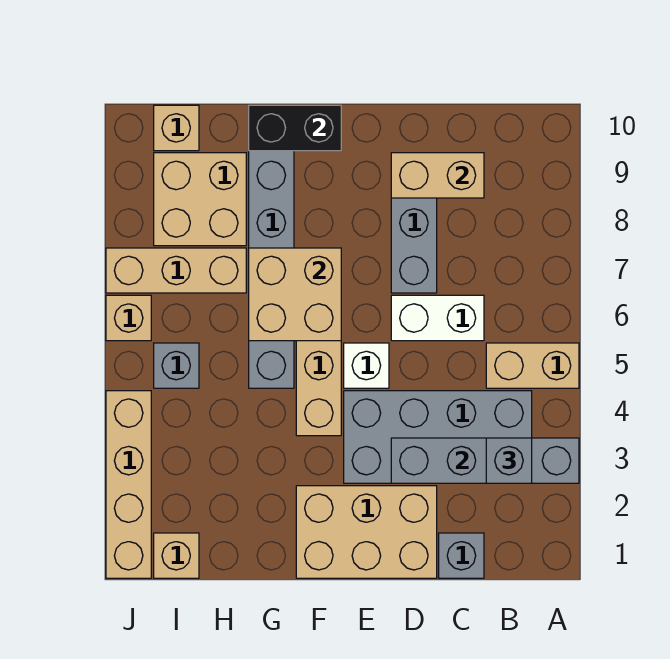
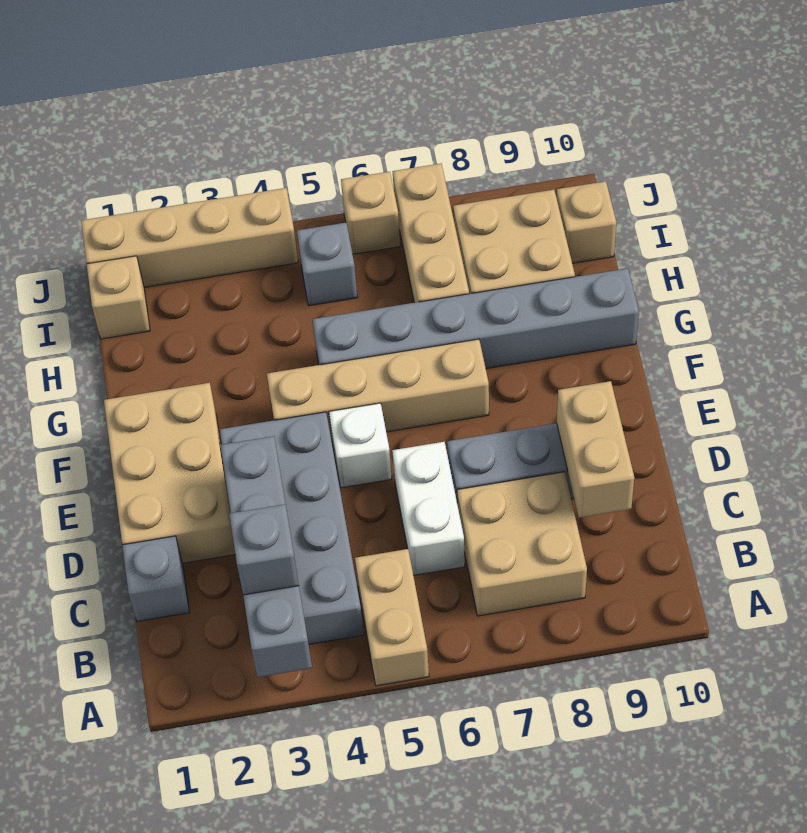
tan brick F6:G7 level 2 -> tan brick B7:C8 level 1
black brick F10:G10 level 2 -> none

